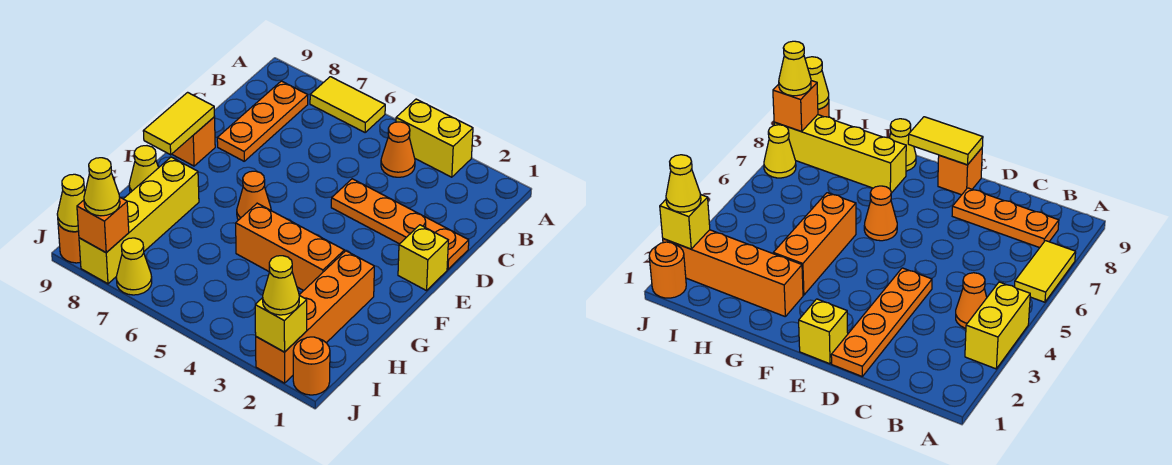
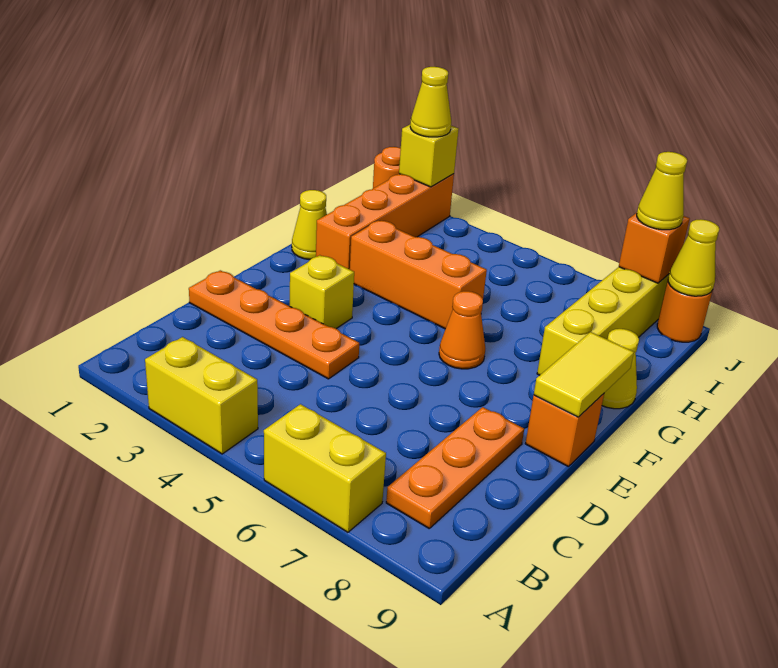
yellow tile A6:A7 level 1 -> yellow brick A6:A7 level 1
orange cone B4 level 1 -> none
yellow brick E1 level 1 -> yellow brick E3 level 1
yellow cone J7 level 1 -> yellow cone G1 level 1

